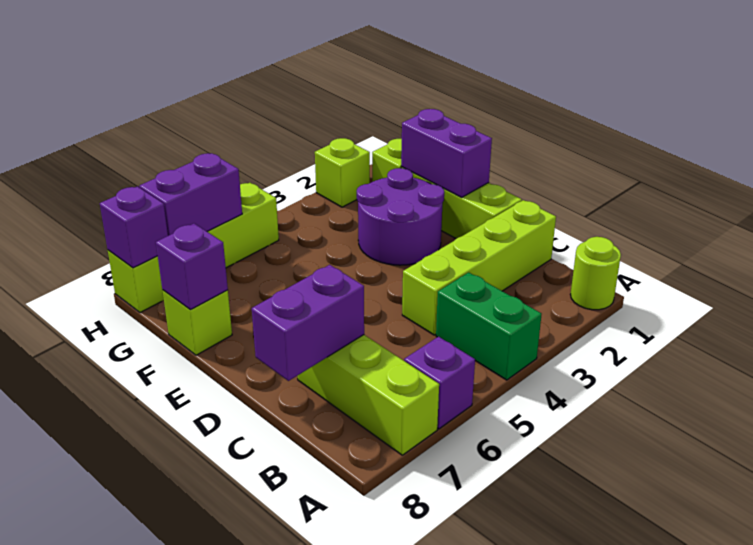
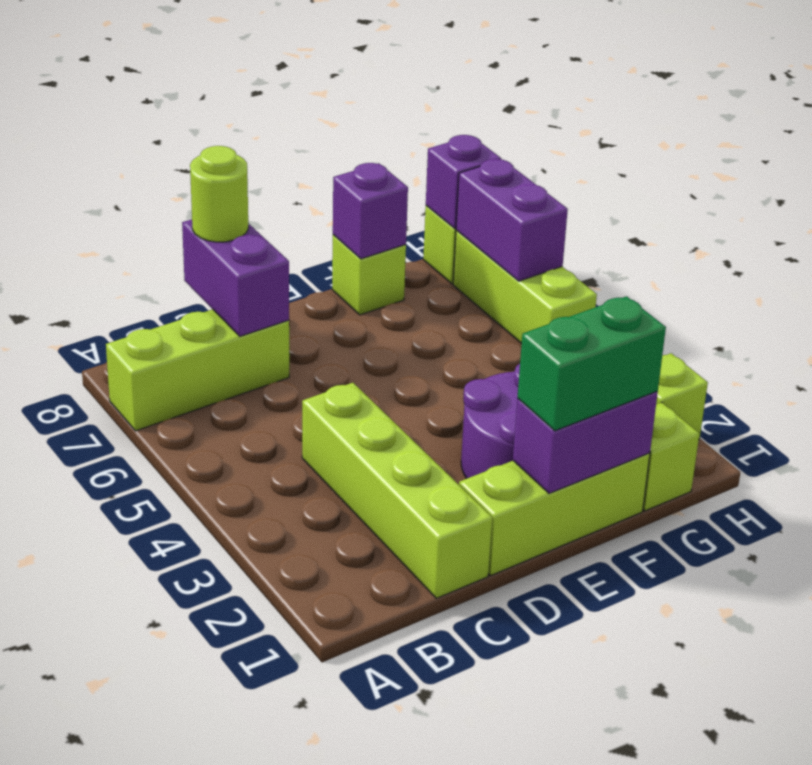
lime round brick A1 level 1 -> lime round brick C8 level 3
green brick A4:B4 level 1 -> green brick E1:F1 level 3
purple brick A6 level 1 -> none

